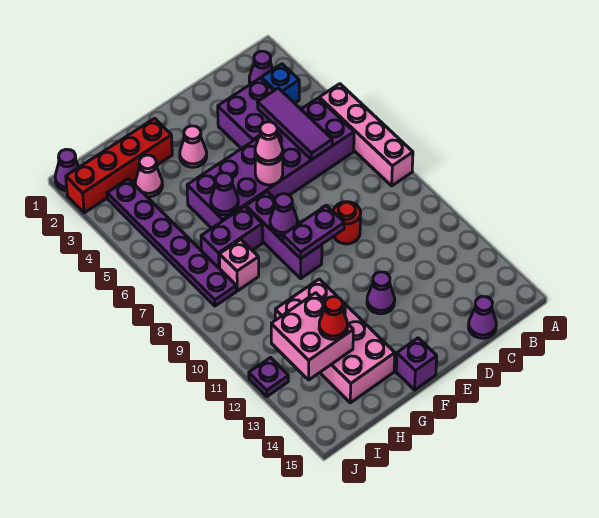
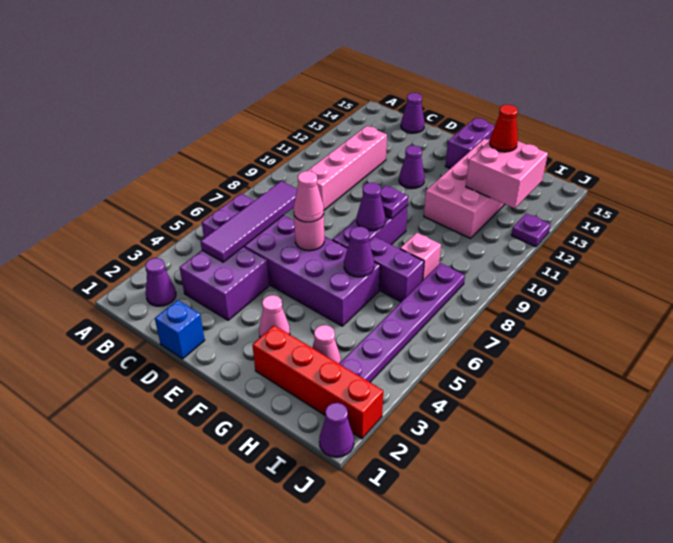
pink brick A5:A8 level 1 -> pink brick C9:C12 level 1
blue brick B3 level 1 -> blue brick D1 level 1
purple tile C4:C6 level 2 -> purple tile C4:C7 level 2
red round brick D9 level 1 -> none
purple plate E9:F9 level 2 -> purple plate F9 level 2
purple brick F15 level 1 -> purple brick F14:F15 level 1

